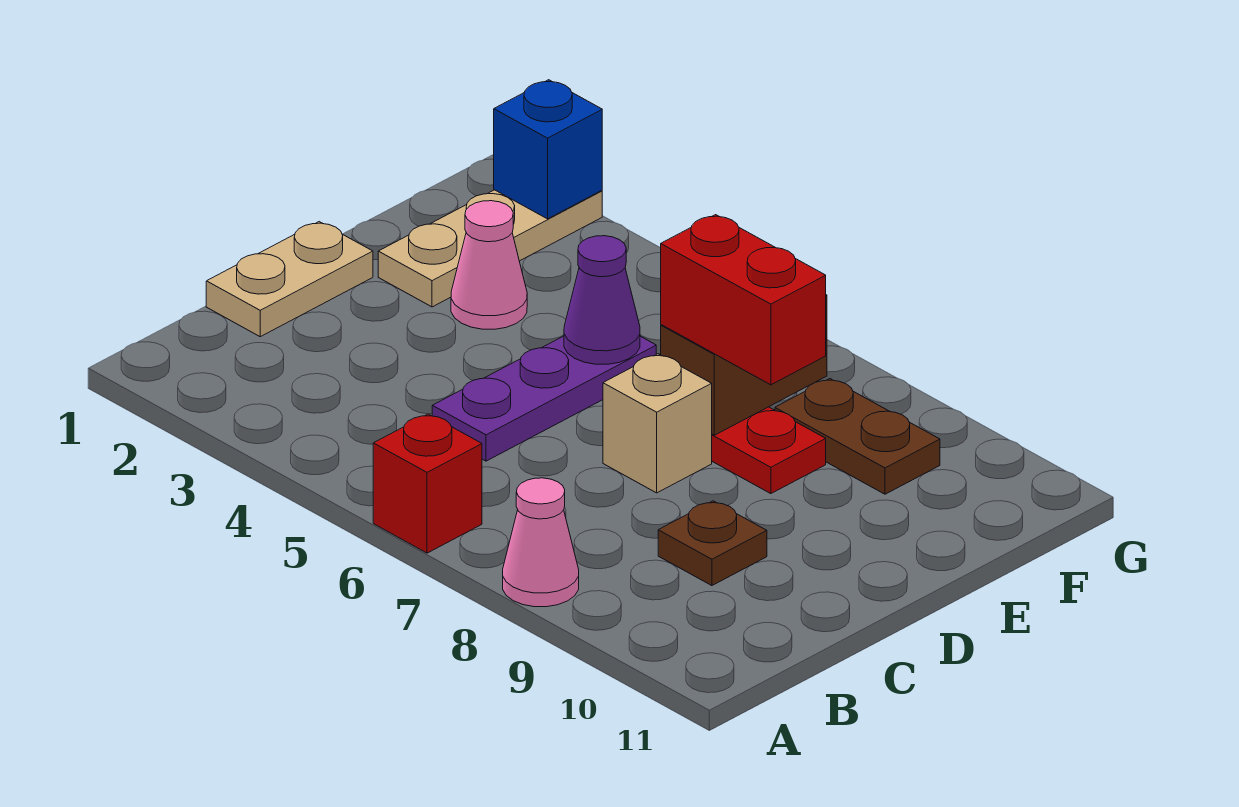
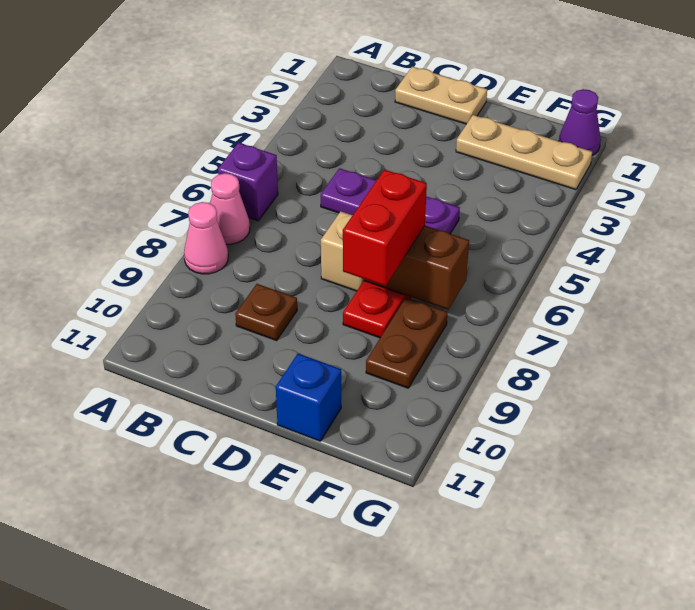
red brick A6 level 1 -> purple brick A6 level 1
pink cone E3 level 1 -> pink cone A7 level 1
purple cone E5 level 2 -> purple cone G1 level 1
blue brick G2 level 2 -> blue brick E11 level 1

